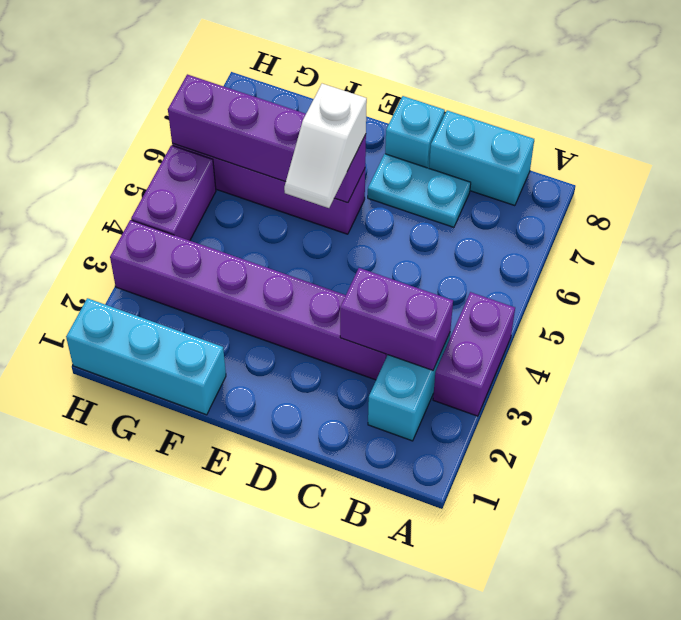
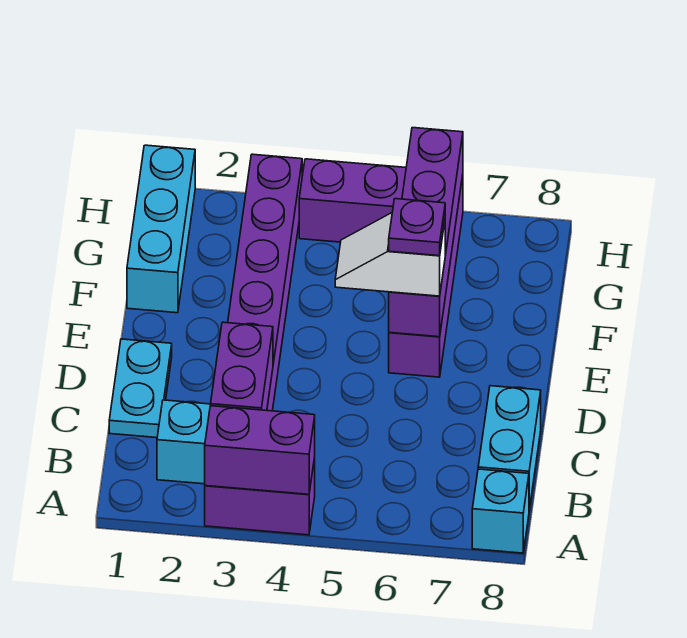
none -> purple brick A3:A4 level 2
cyan plate C7:D7 level 1 -> cyan plate C1:D1 level 1
cyan brick D8 level 1 -> cyan brick A8 level 1
none -> purple plate E6 level 4

